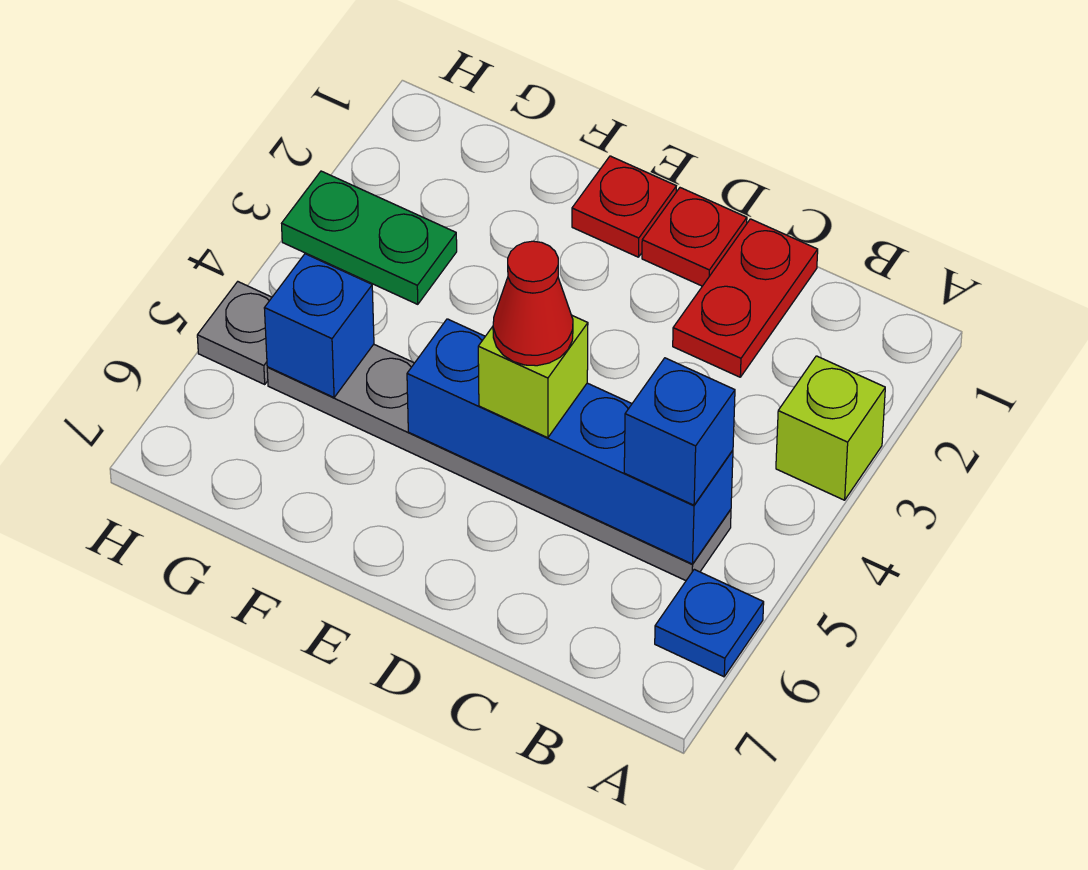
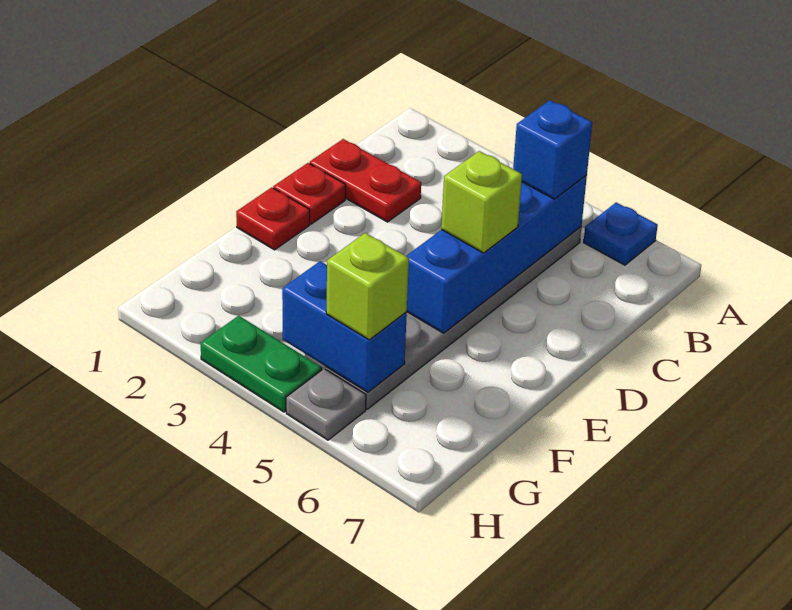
lime brick A3 level 1 -> lime brick G5 level 3
red cone D5 level 4 -> none
green plate G3:H3 level 1 -> green plate H3:H4 level 1
blue brick G5 level 2 -> blue brick G4:G5 level 2

